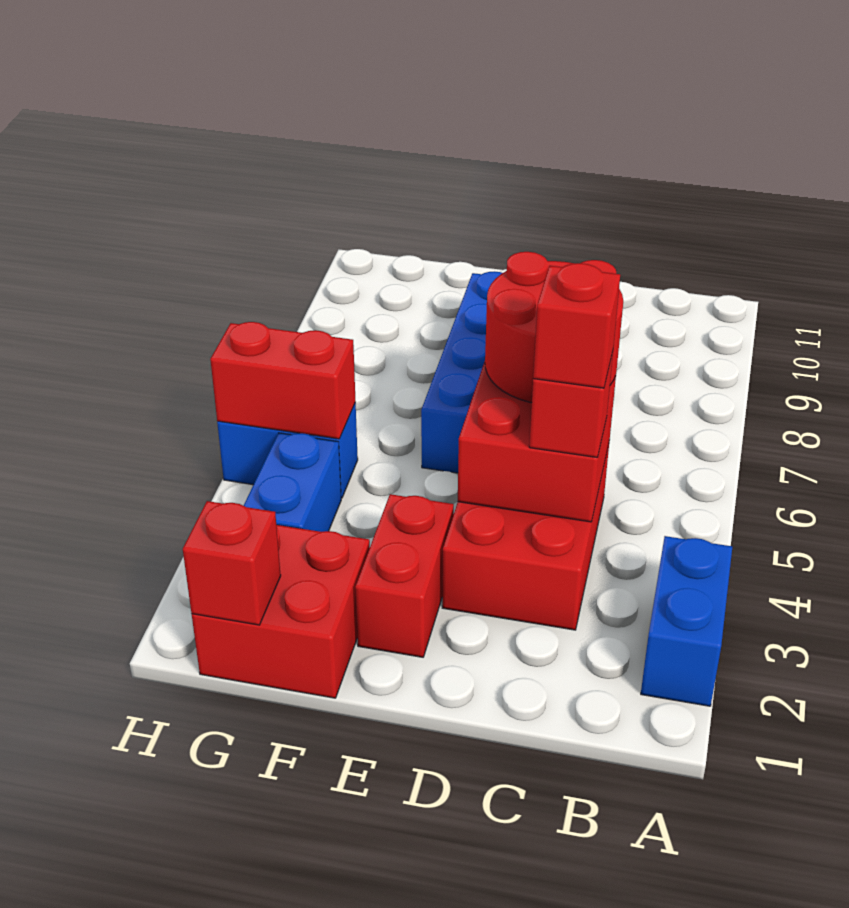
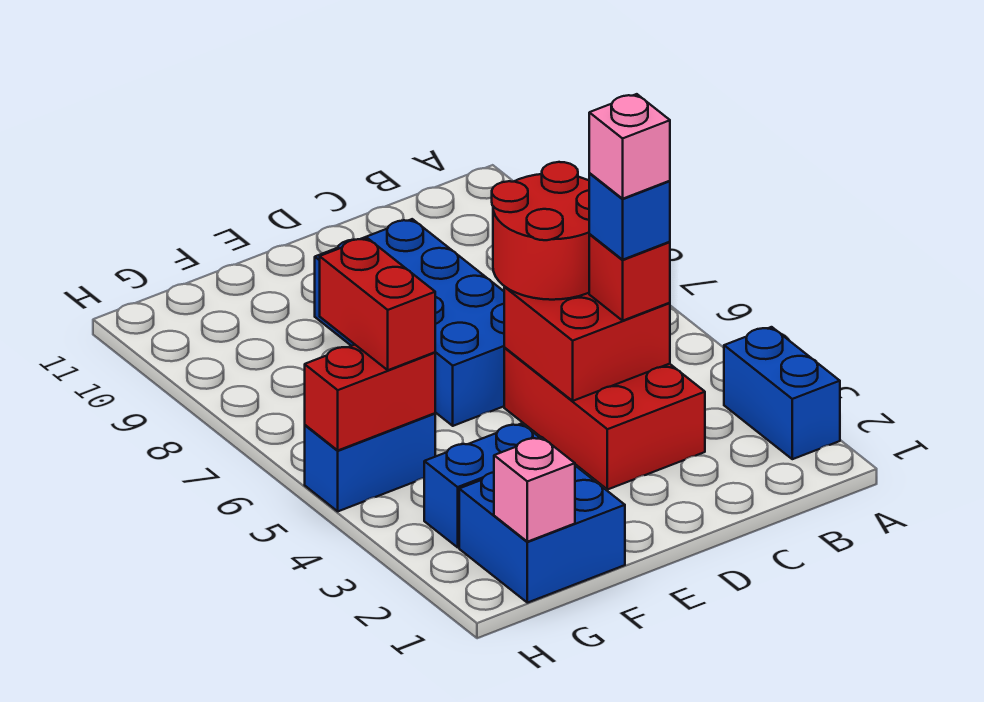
red brick C4 level 4 -> blue brick C4 level 4
none -> pink brick C4 level 5
red brick E2:E3 level 1 -> red brick G5:G6 level 3
red brick F1:G2 level 1 -> blue brick F1:G2 level 1
red brick G1 level 2 -> pink brick G1 level 2
blue brick G3:G4 level 1 -> blue brick F3:G3 level 1

